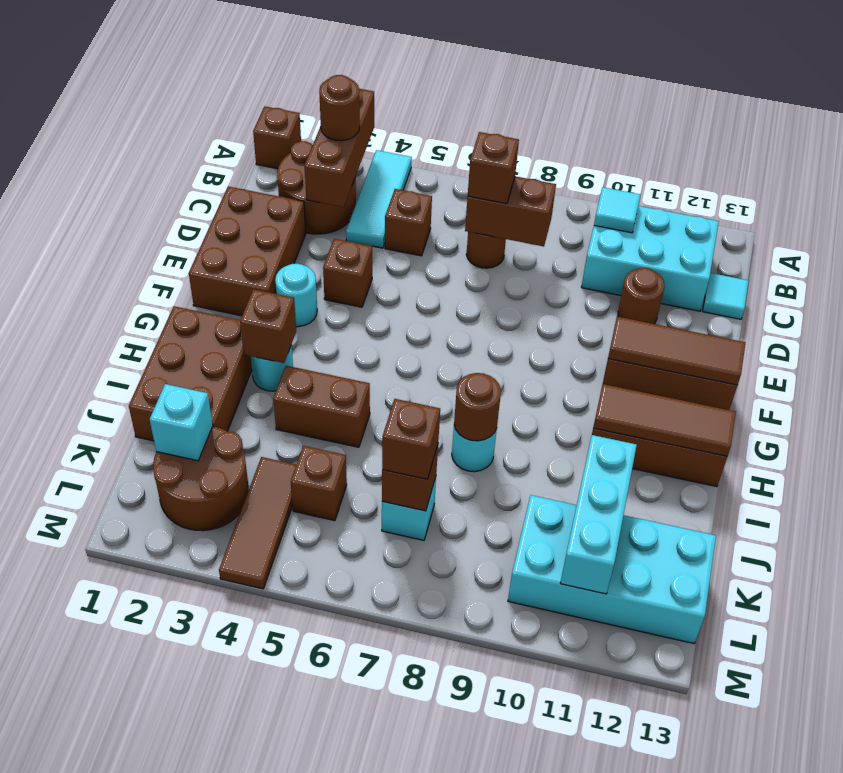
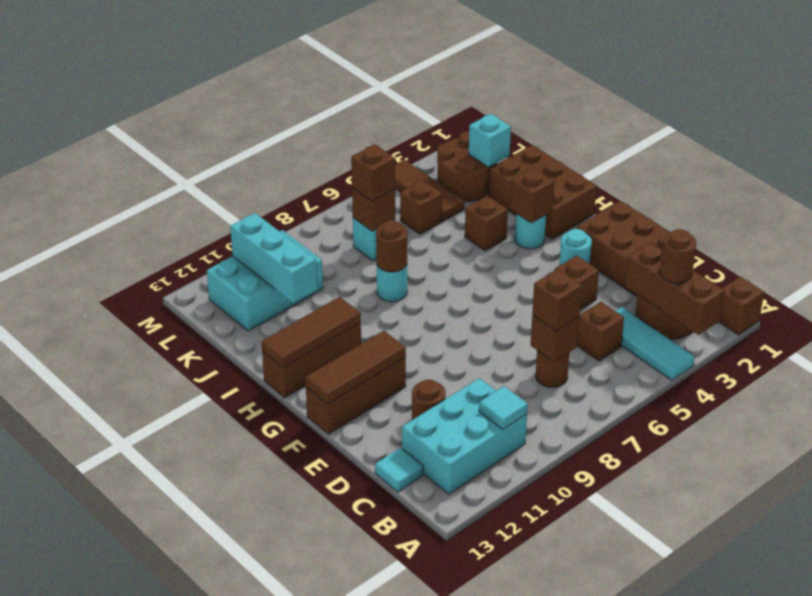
brown brick C7:C8 level 2 -> brown brick C7 level 2
brown brick I4:I5 level 1 -> brown brick I4 level 1
cyan brick K10:L13 level 1 -> cyan brick K10:L12 level 1

